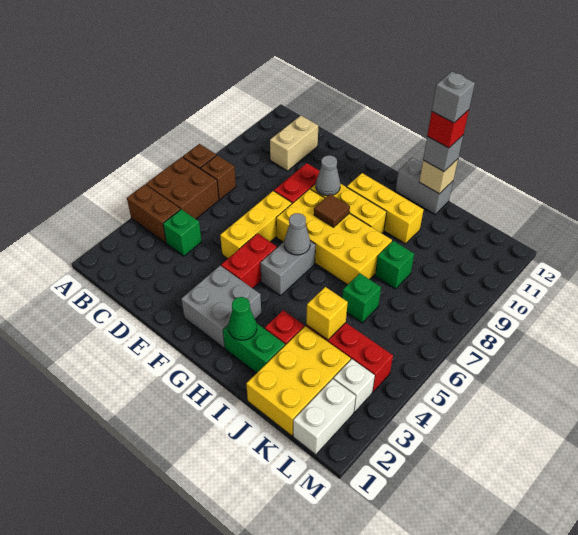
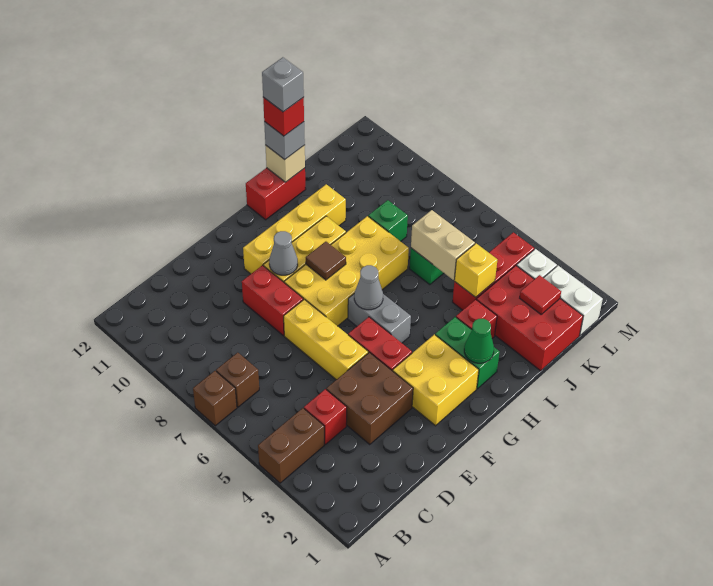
brown brick A5:B6 level 1 -> brown brick D3:E4 level 1
green brick C4 level 1 -> red brick C4 level 1
tan brick C10:C11 level 1 -> tan brick J5:J6 level 2
grey brick F2:G3 level 1 -> yellow brick F2:G3 level 1
yellow brick G10:I10 level 1 -> yellow brick F10:I10 level 1
green brick H2:I2 level 1 -> green brick H2:H3 level 1
grey brick H12:I12 level 1 -> red brick H12:I12 level 1
yellow brick J1:K3 level 1 -> red brick J1:K3 level 1
none -> red tile K2 level 2

